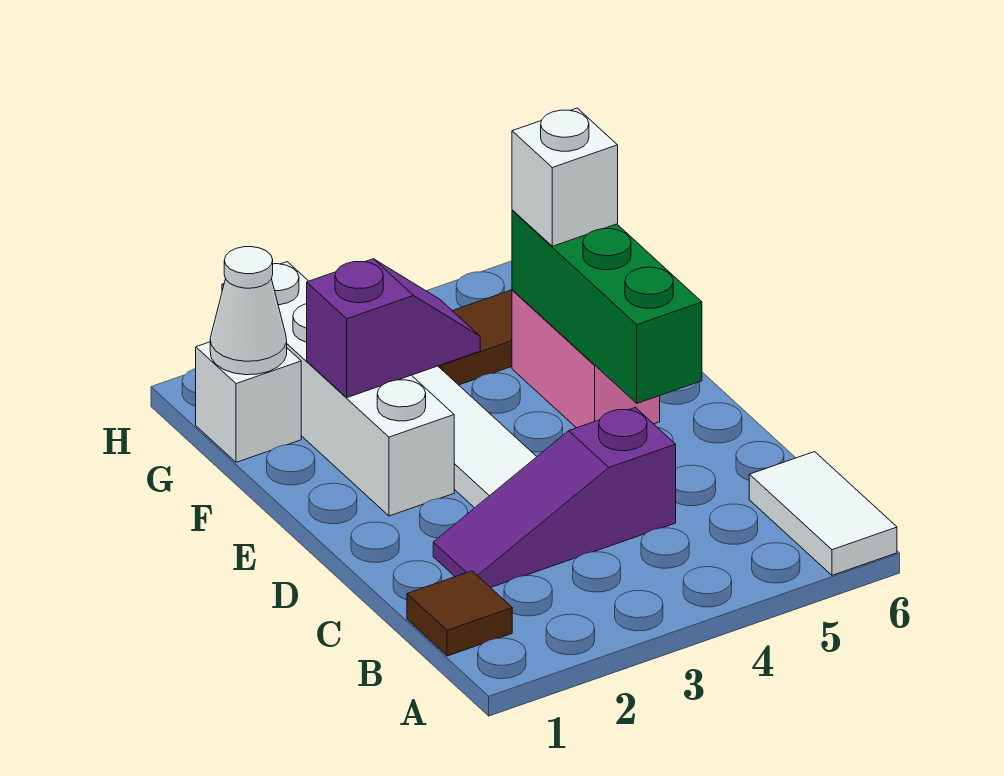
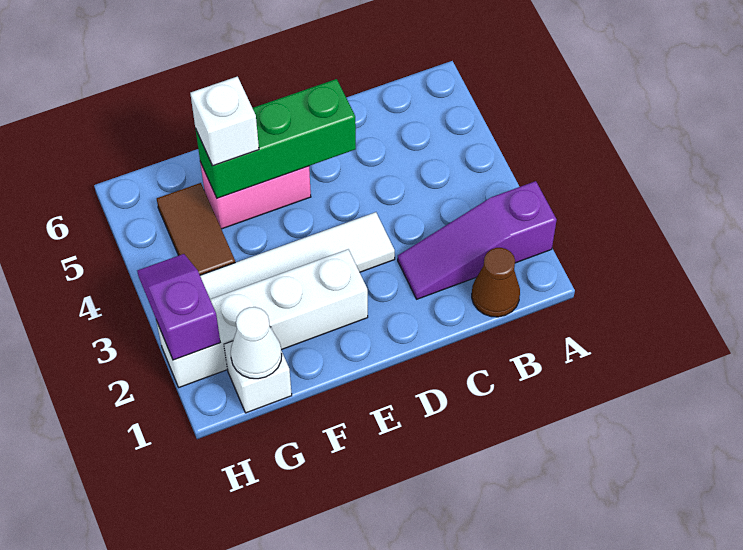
white tile A6:B6 level 1 -> none
brown tile B1 level 1 -> brown cone B1 level 1
purple slope C2:C4 level 1 top 4 -> purple slope A2:C2 level 1 top A
purple slope F2:F3 level 2 top 2 -> purple slope H2:H3 level 2 top 2

